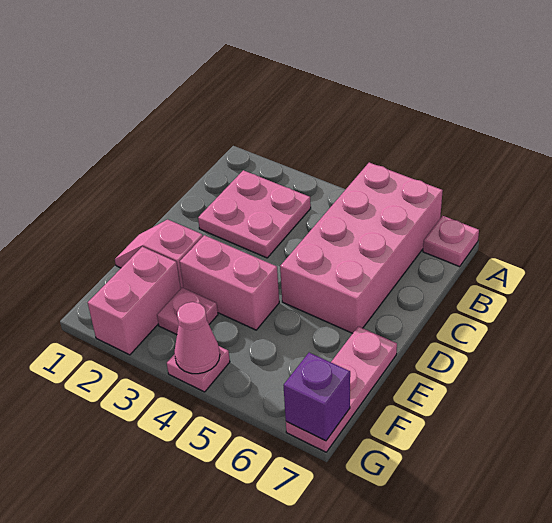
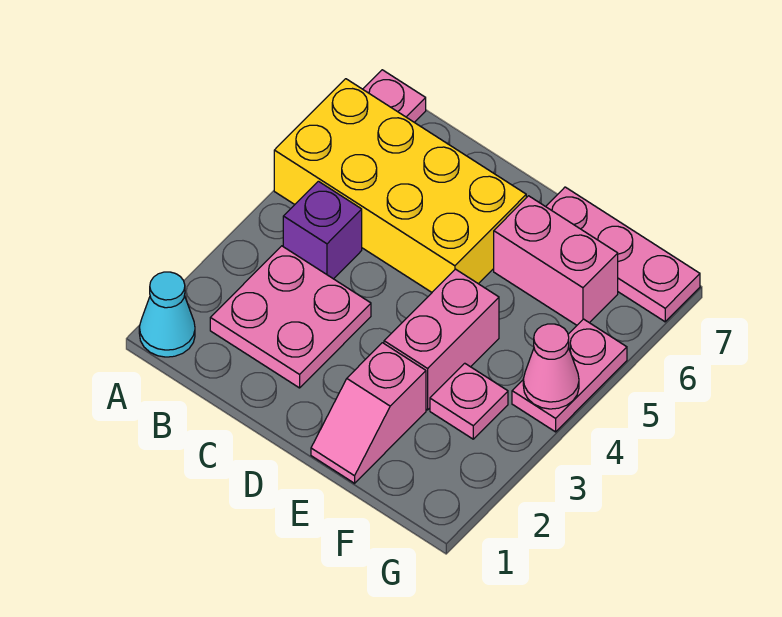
none -> cyan cone A1 level 1
pink brick A5:D6 level 1 -> yellow brick A5:D6 level 1
pink brick F2:G2 level 1 -> pink brick E6:F6 level 1
pink plate G4 level 1 -> pink plate G4:G5 level 1
purple brick G7 level 2 -> purple brick B4 level 1

